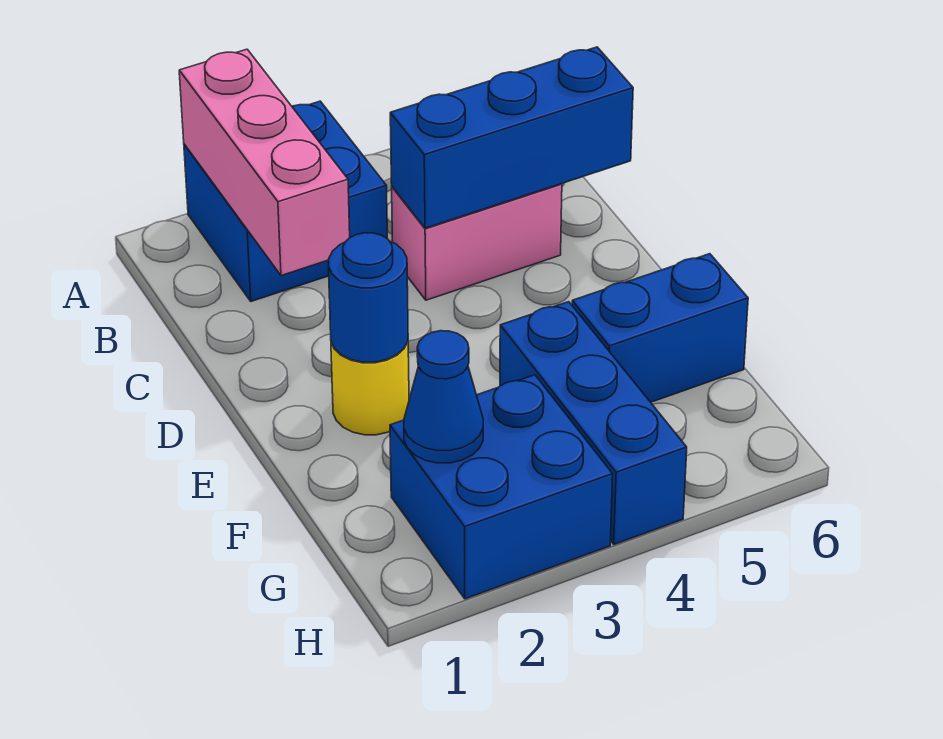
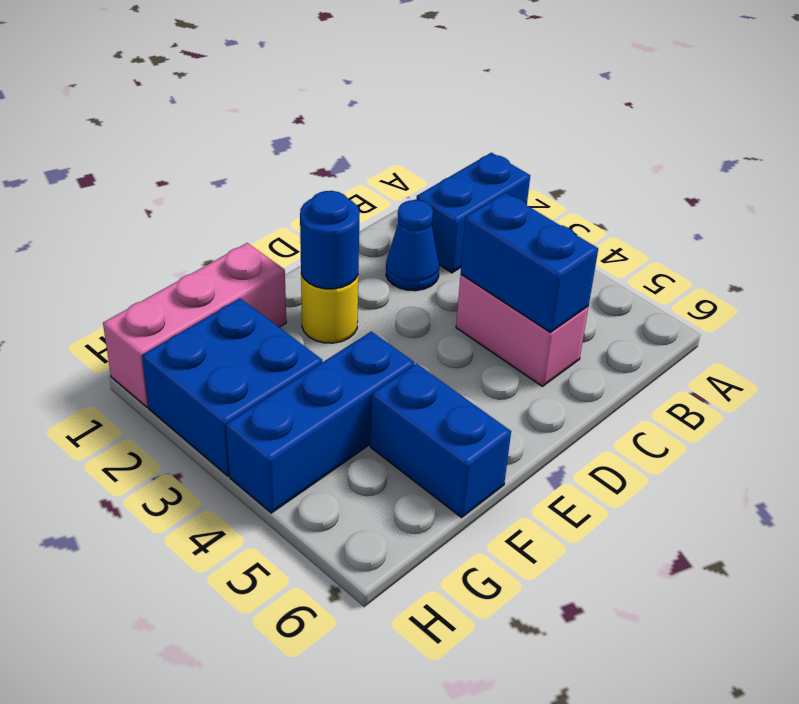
blue brick A2:B3 level 1 -> blue brick A2:B2 level 1
pink brick A2:C2 level 2 -> pink brick F1:H1 level 1
blue brick C4:C6 level 2 -> blue brick C4:C5 level 2
blue cone G2 level 2 -> blue cone C2 level 1

